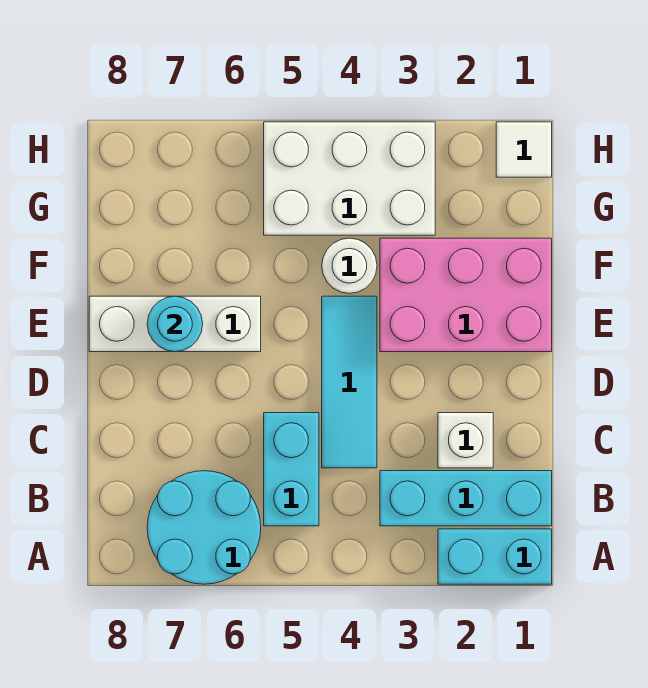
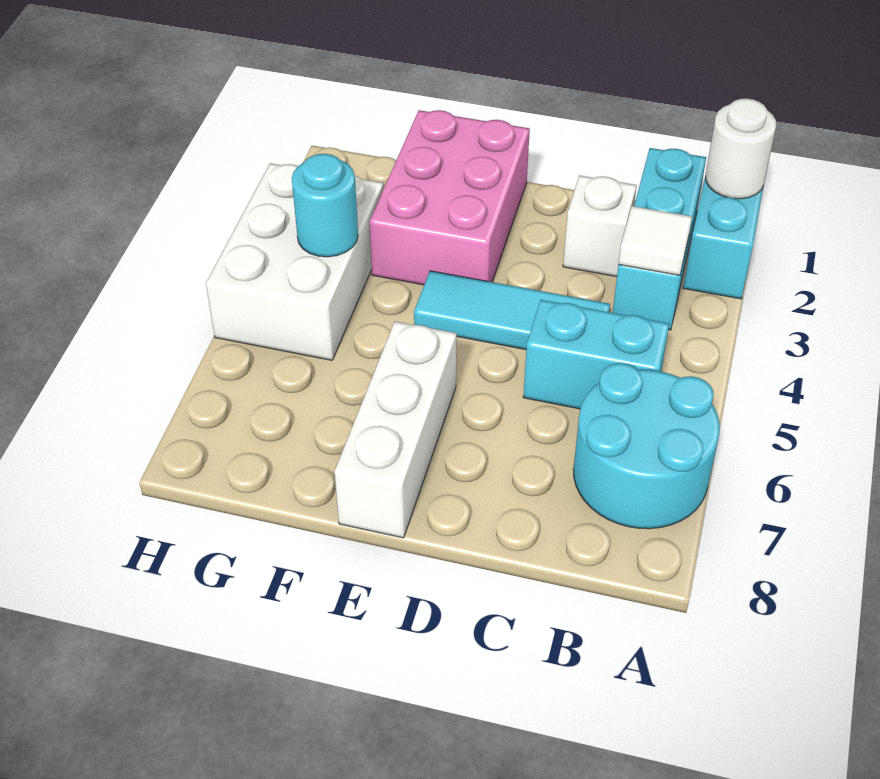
cyan round brick E7 level 2 -> cyan round brick G4 level 2
white round brick F4 level 1 -> white round brick A1 level 2
white tile H1 level 1 -> white tile B3 level 2

